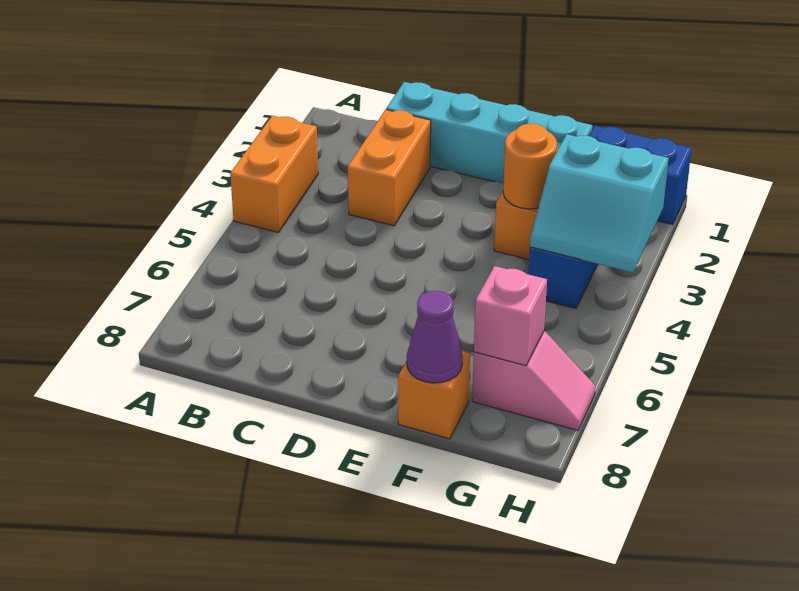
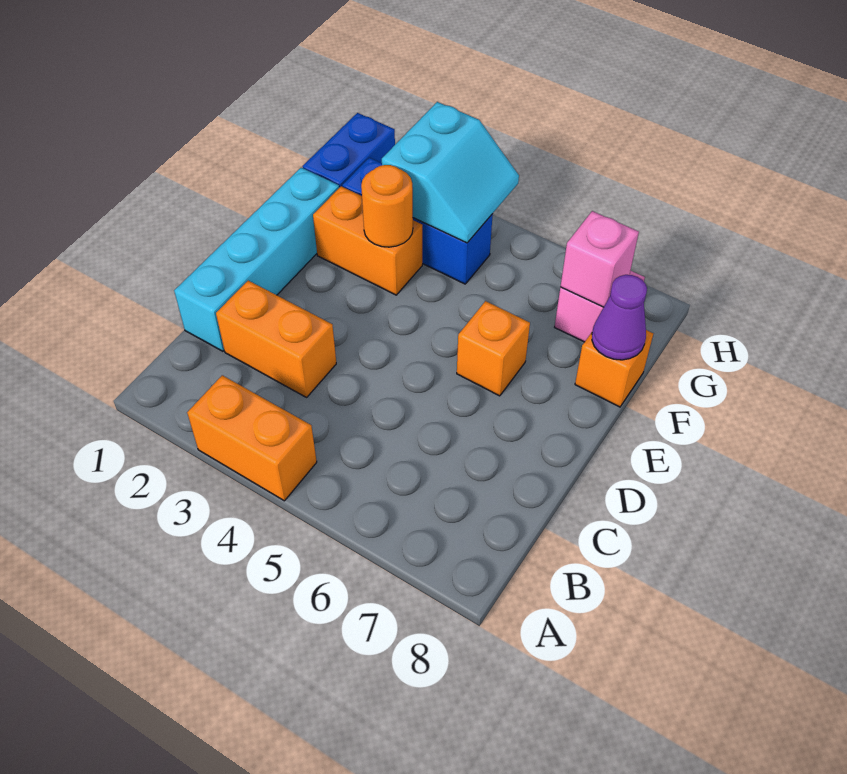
none -> orange brick E6 level 1

